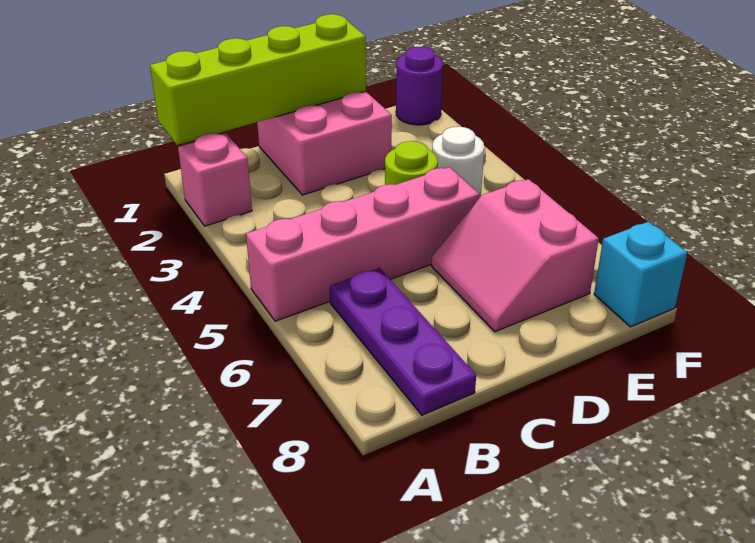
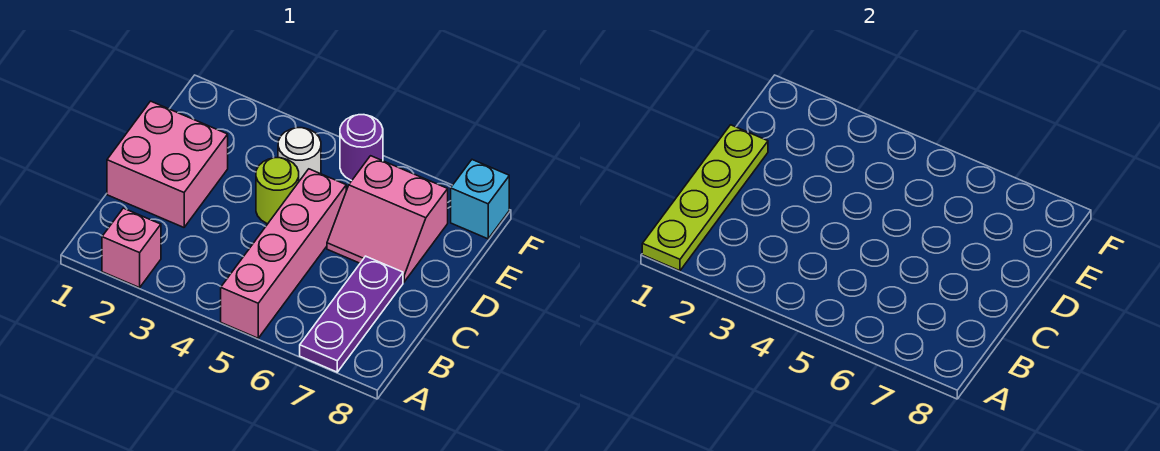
lime brick A1:D1 level 2 -> lime plate A1:D1 level 2
purple plate B6:B8 level 1 -> purple plate A7:C7 level 1
purple round brick F1 level 1 -> purple round brick F5 level 1

